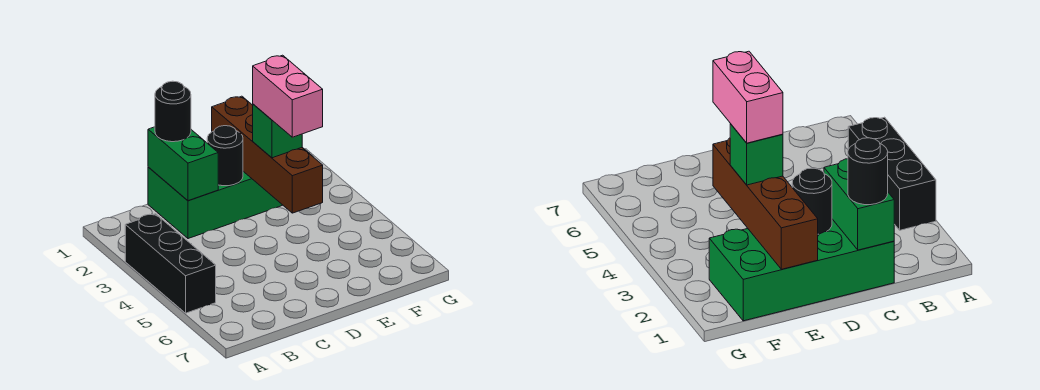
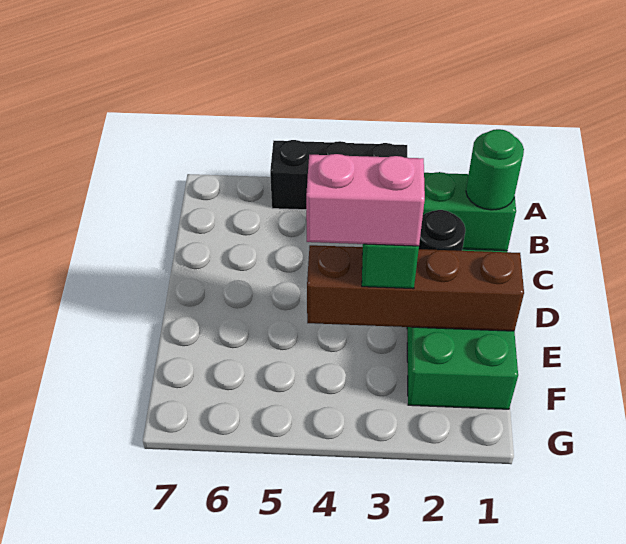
black round brick C1 level 3 -> green round brick C1 level 3

